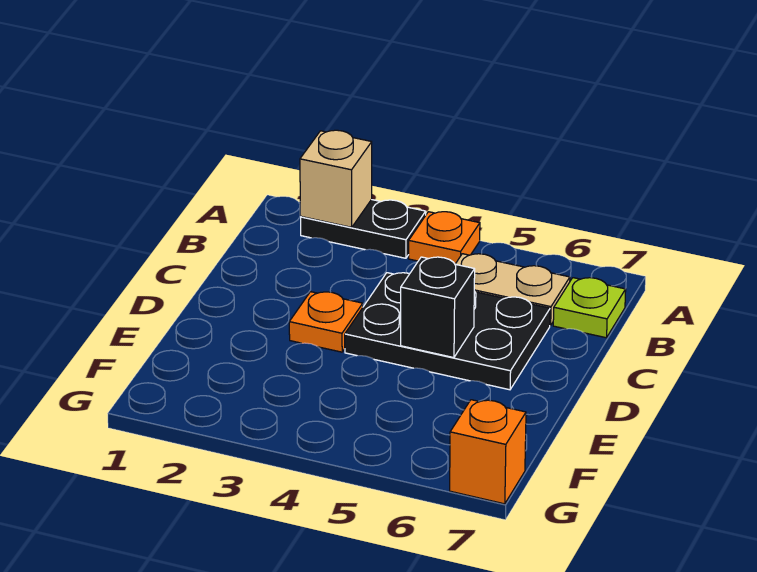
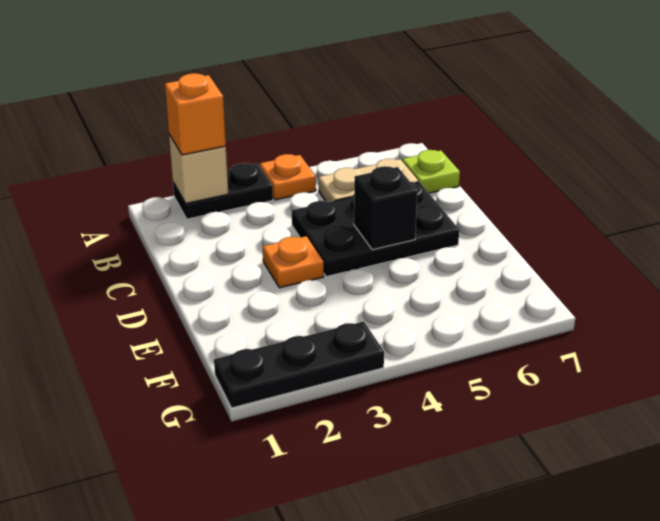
none -> black plate G1:G3 level 1
orange brick G7 level 1 -> orange brick A2 level 3

